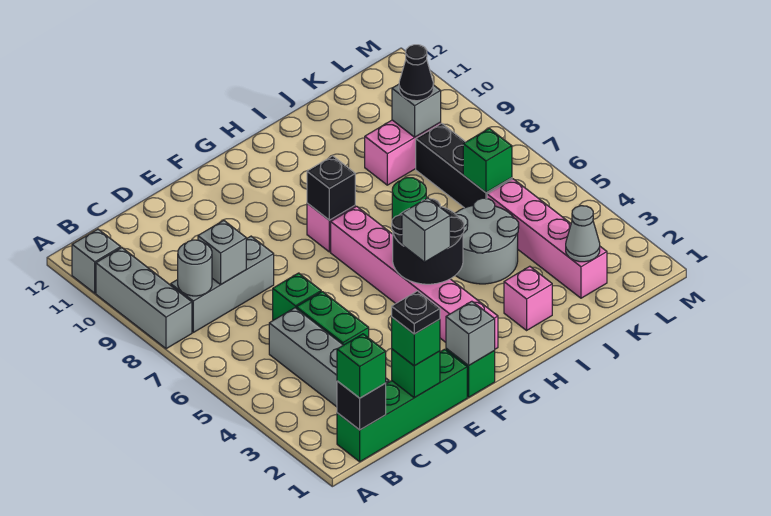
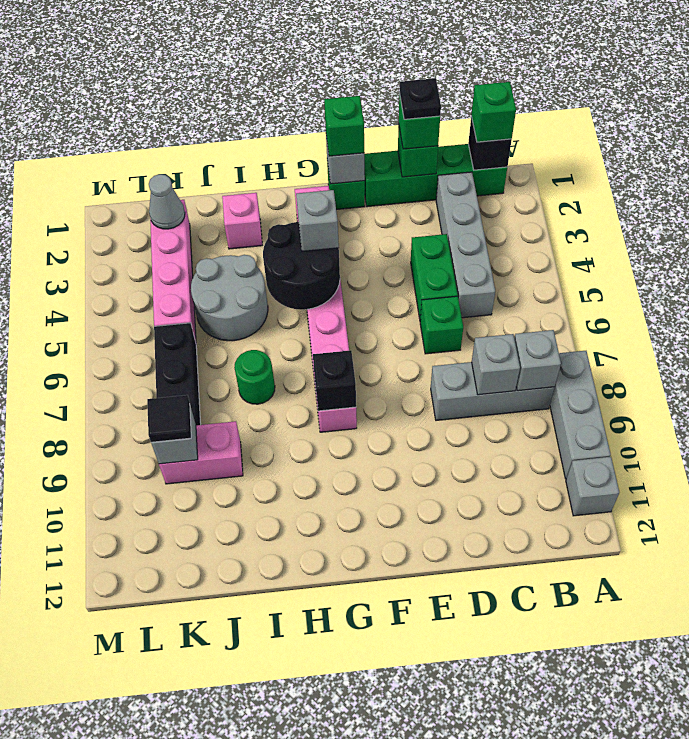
grey round brick B8 level 2 -> grey brick B8 level 2
green brick K6 level 2 -> green brick F1 level 3
black cone K9 level 3 -> black tile K9 level 3

